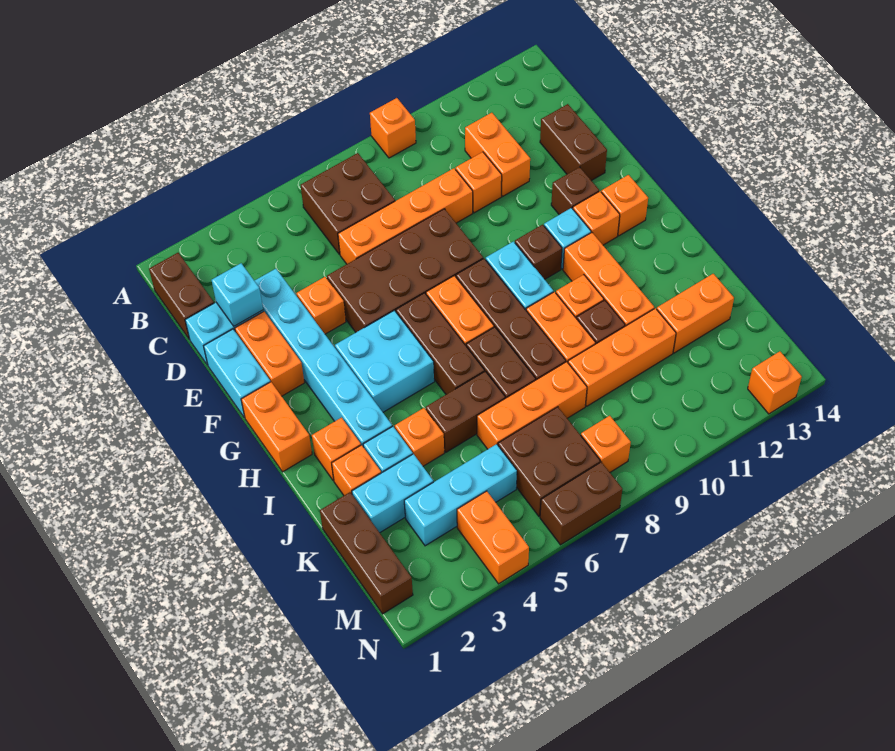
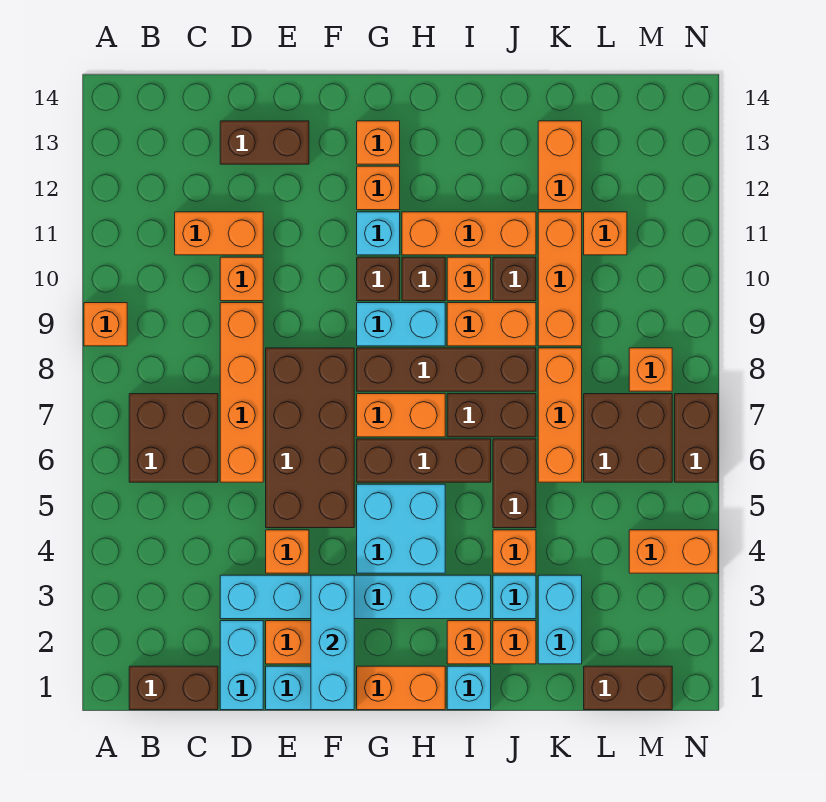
cyan brick D2 level 2 -> cyan brick I1 level 1
brown brick F12 level 1 -> brown brick H10 level 1
brown brick K1:M1 level 1 -> brown brick L1:M1 level 1
cyan brick L3:L5 level 1 -> cyan brick F1:F3 level 2
orange brick N13 level 1 -> orange brick L11 level 1

